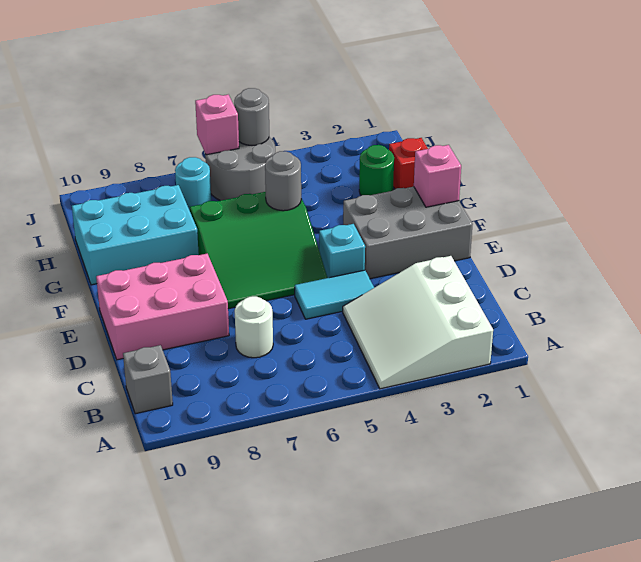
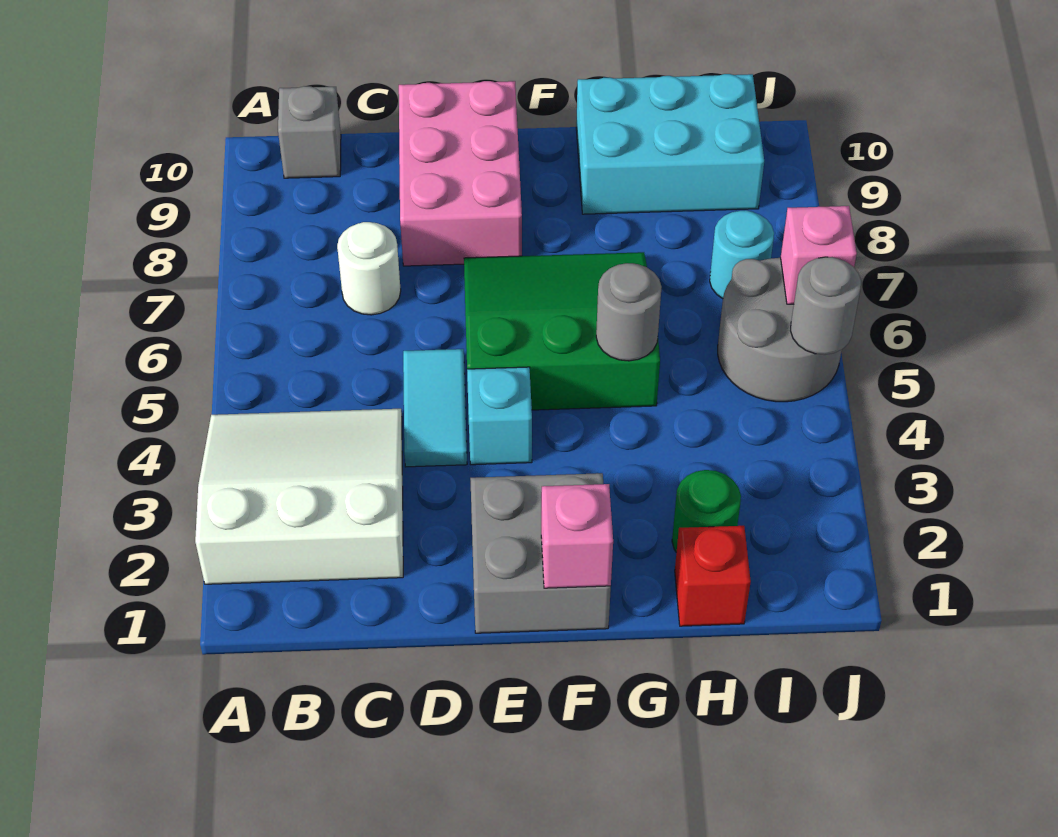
grey brick E1:F3 level 1 -> grey brick E1:F2 level 1
green slope E5:G7 level 1 top G -> green slope E5:G7 level 1 top 5
cyan brick G8:H10 level 1 -> cyan brick G9:I10 level 1

